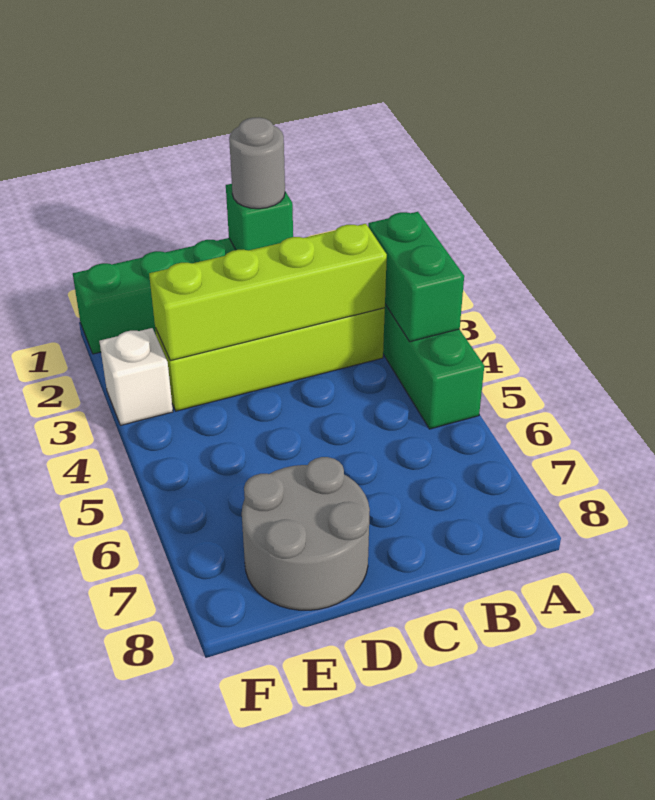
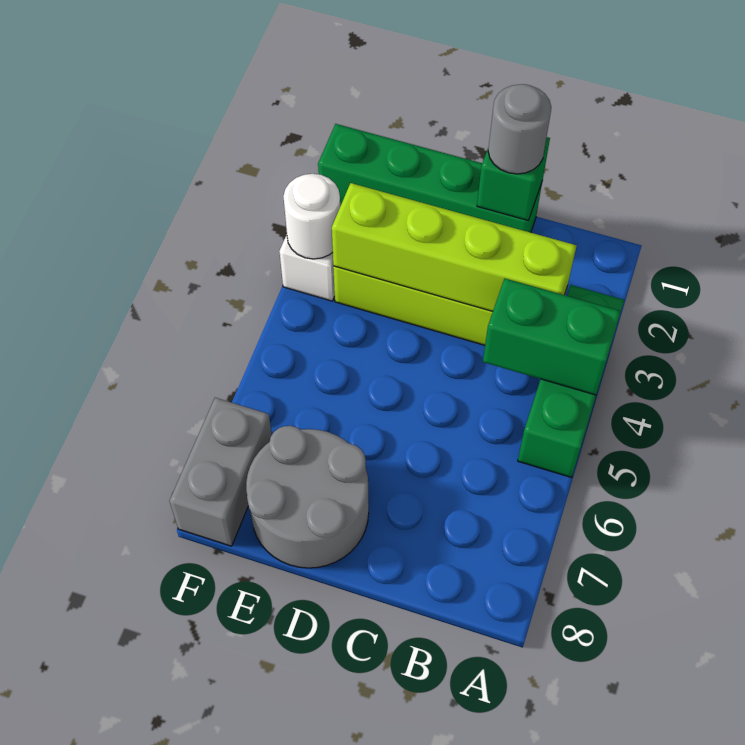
green brick A3:A4 level 2 -> green brick A4:B4 level 2
none -> white round brick F3 level 2
none -> grey brick F7:F8 level 1

